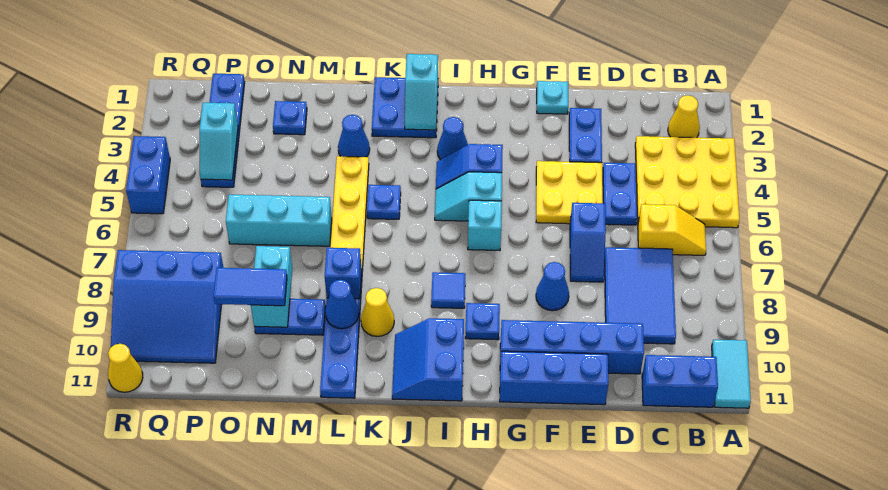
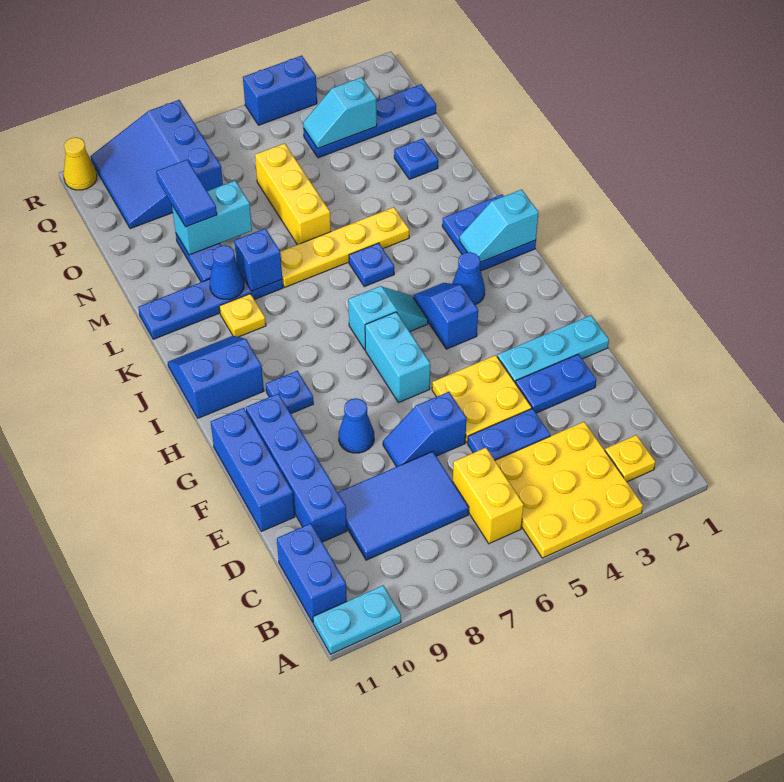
cyan tile A10:A11 level 1 -> cyan plate A10:A11 level 1
yellow cone B2 level 1 -> yellow plate B2 level 1
yellow slope B6:C6 level 1 top C -> yellow brick B6:C6 level 1
cyan plate F1 level 1 -> cyan plate F1:F3 level 1
cyan slope H5:I5 level 1 top H -> cyan slope I5:I6 level 1 top 6
cyan brick H6 level 1 -> cyan brick G6:H6 level 1
blue tile I8 level 1 -> none
yellow cone K9 level 1 -> yellow plate K9 level 1
blue cone L3 level 1 -> none
cyan brick M6:O6 level 1 -> yellow brick M6:O6 level 1

